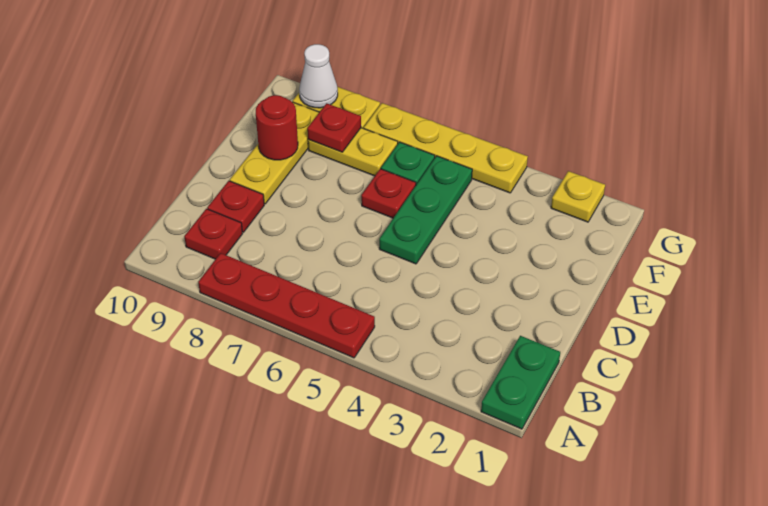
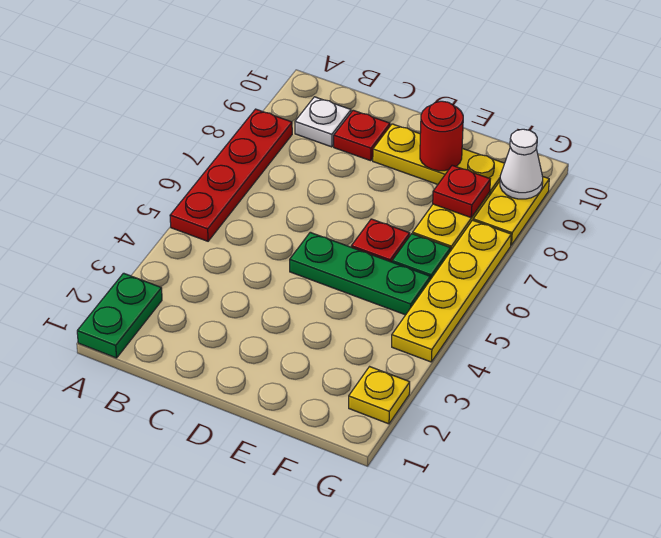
green plate A1:B1 level 1 -> green plate A1:A2 level 1
red plate B9 level 1 -> white plate B9 level 1

